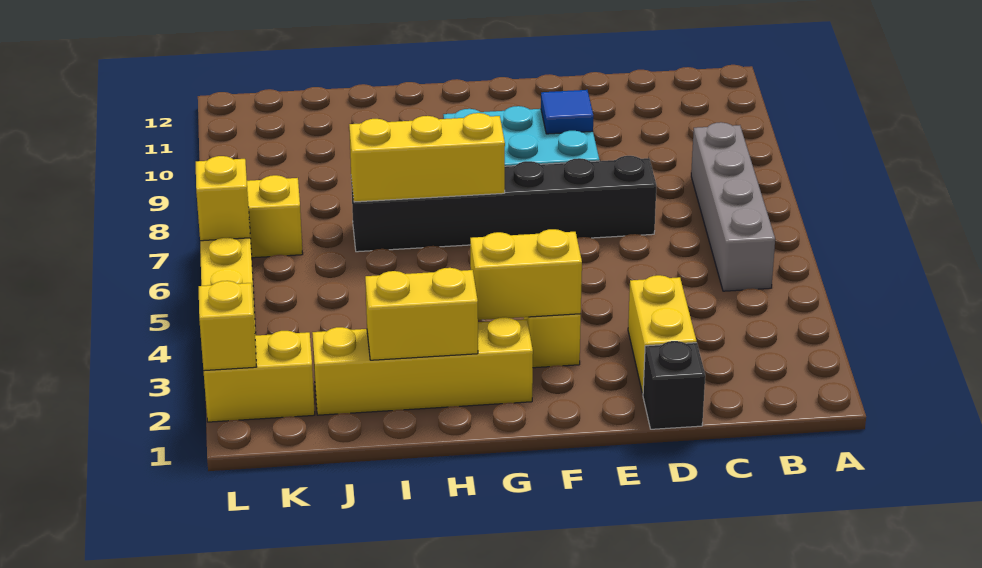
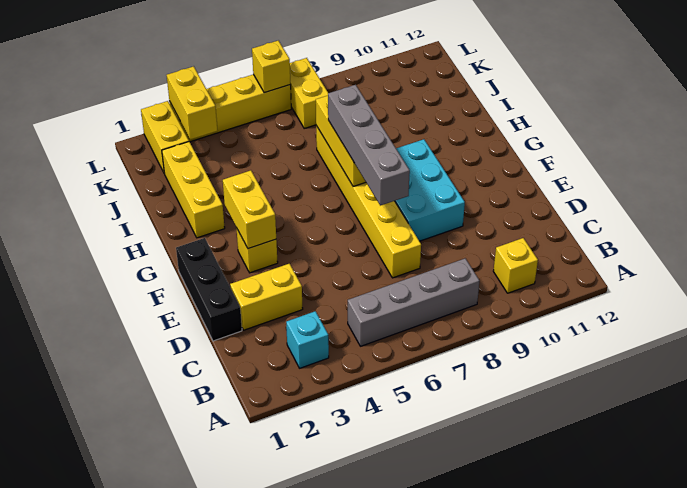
none -> cyan brick B3 level 1
black brick D1 level 1 -> black brick D1:F1 level 1
black brick D7:I7 level 1 -> yellow brick D7:I7 level 1
none -> grey brick E7:H7 level 3
blue tile E9 level 2 -> none
yellow brick G2:J2 level 1 -> yellow brick H2:J2 level 1
yellow brick H2:I2 level 2 -> yellow brick K3:L3 level 2
yellow brick L2 level 2 -> yellow brick B10 level 1

